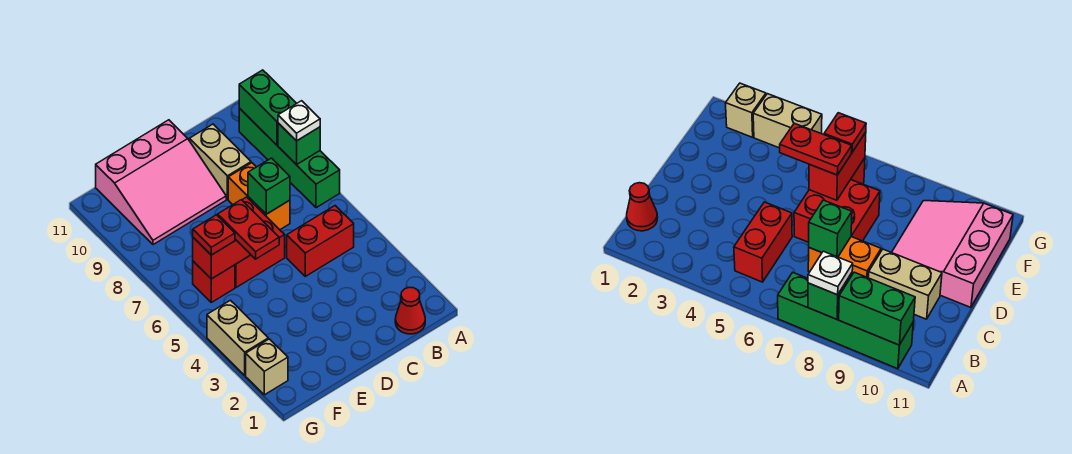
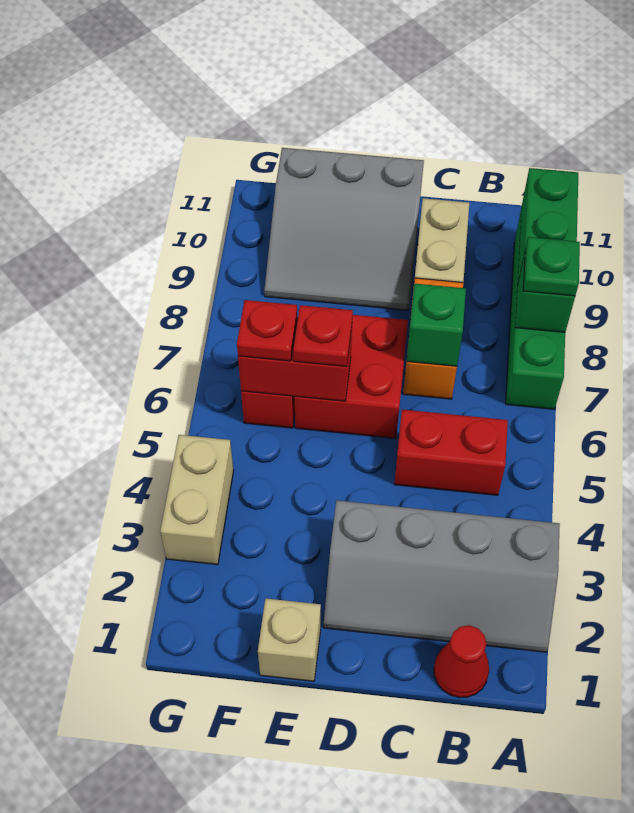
none -> grey slope A2:D3 level 1 top 3
white plate A8 level 3 -> green plate A8 level 3
pink slope D9:F11 level 1 top 11 -> grey slope D9:F11 level 1 top 11
red plate E5:E6 level 3 -> red plate E6 level 3
tan brick G2 level 1 -> tan brick E1 level 1

